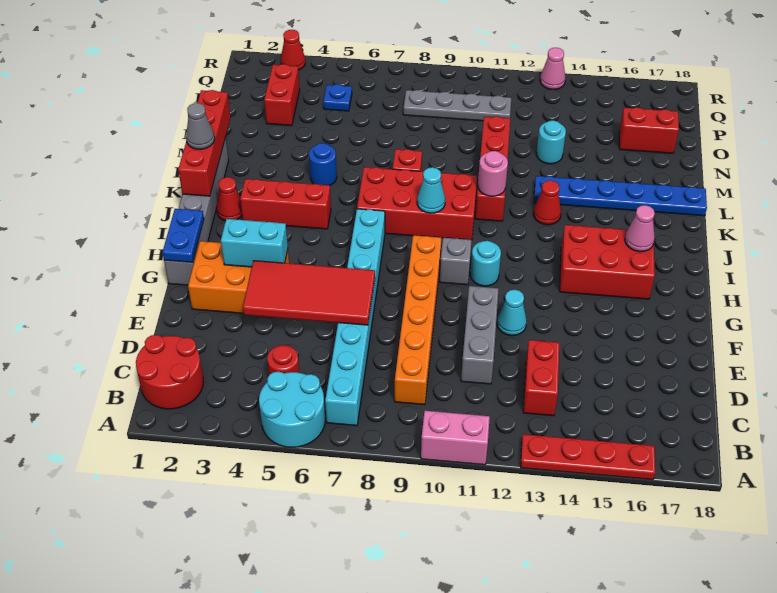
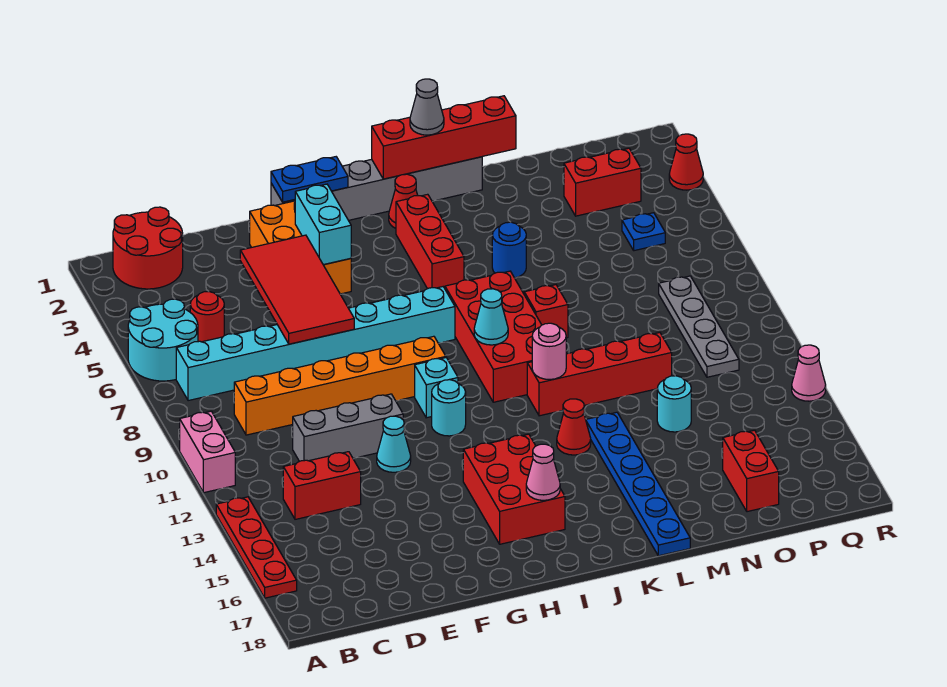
grey brick H10 level 1 -> cyan brick H10 level 1

